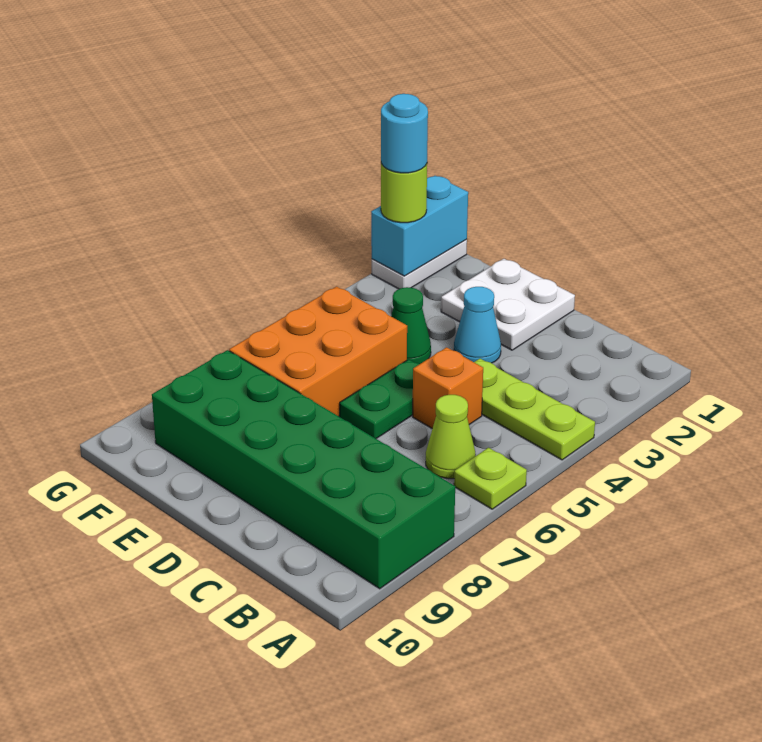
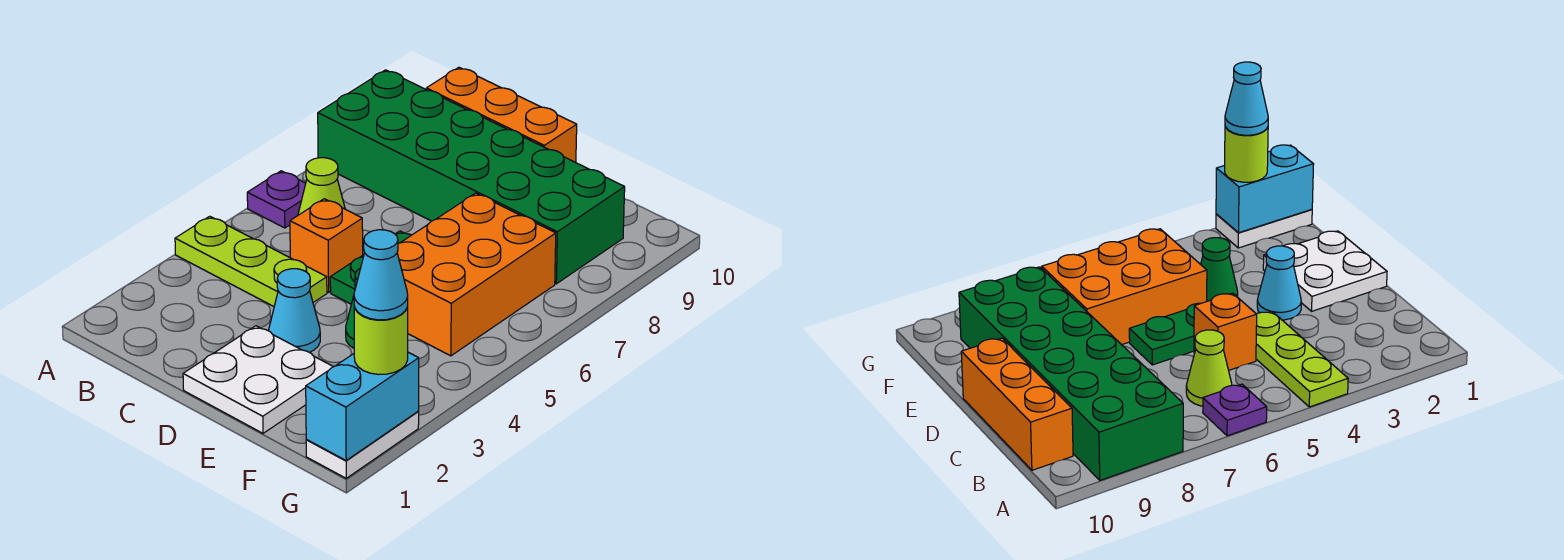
lime plate A6 level 1 -> purple plate A6 level 1
none -> orange brick B10:D10 level 1
cyan round brick G2 level 4 -> cyan cone G2 level 4

